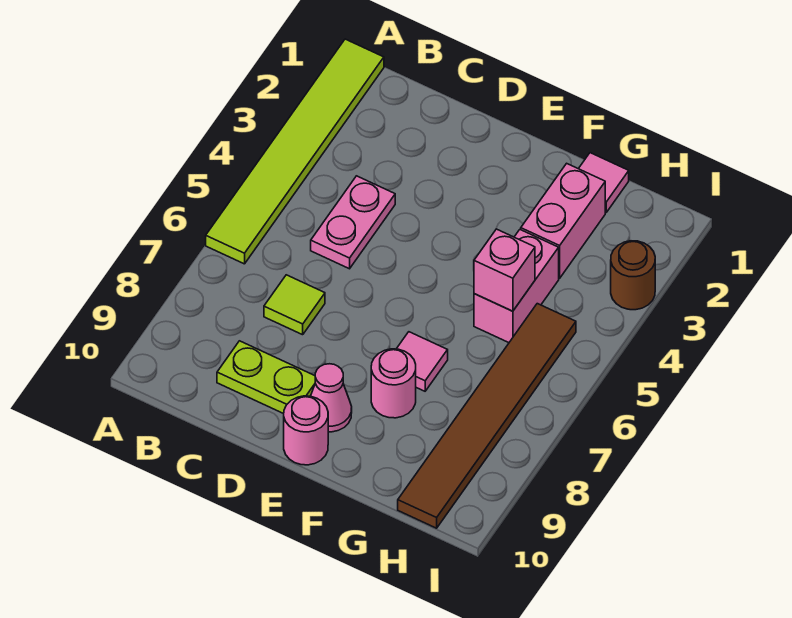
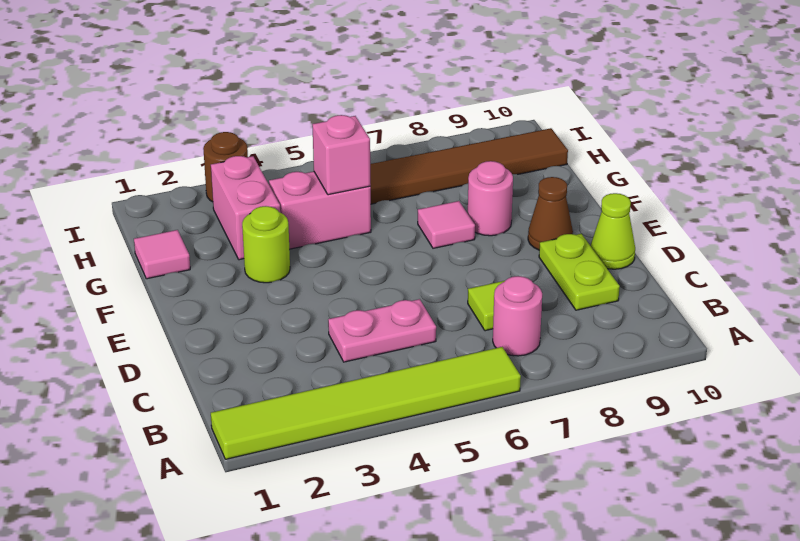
none -> lime cone D10 level 1
pink cone E9 level 1 -> brown cone E9 level 1
pink round brick E10 level 1 -> pink round brick B7 level 1
none -> lime round brick F3 level 1
pink brick G2:G3 level 1 -> pink brick G3:H3 level 1

